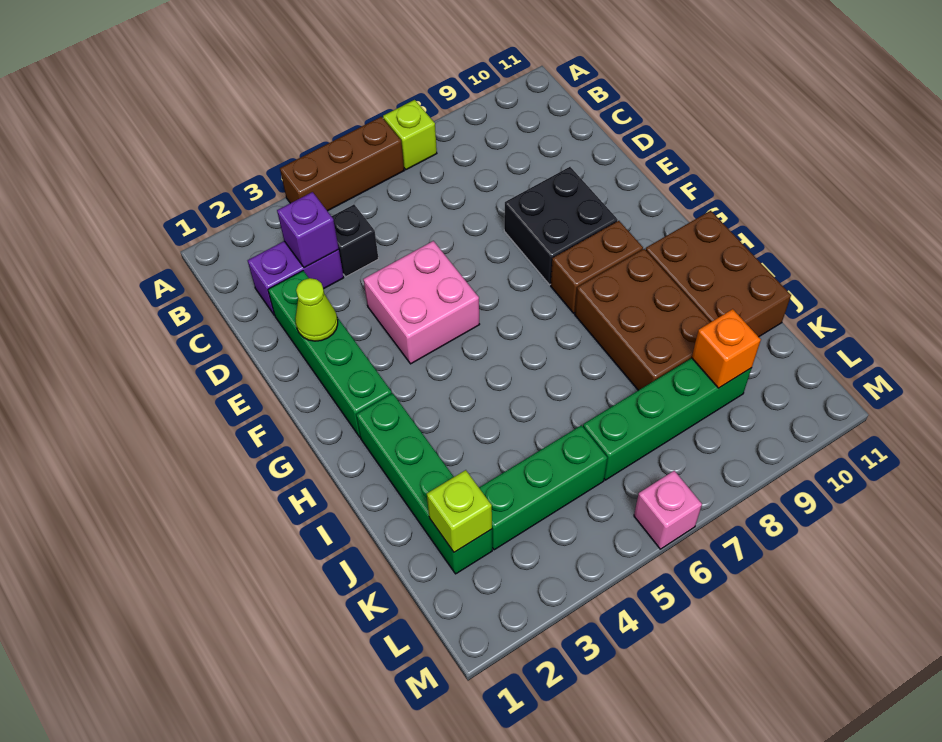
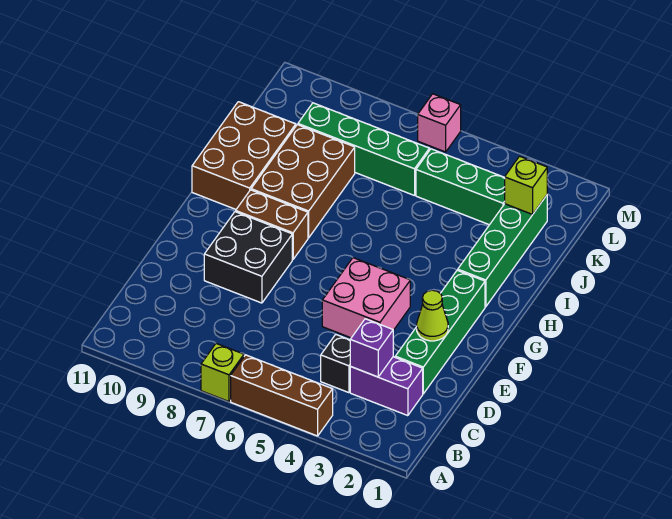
orange brick K9 level 2 -> none

